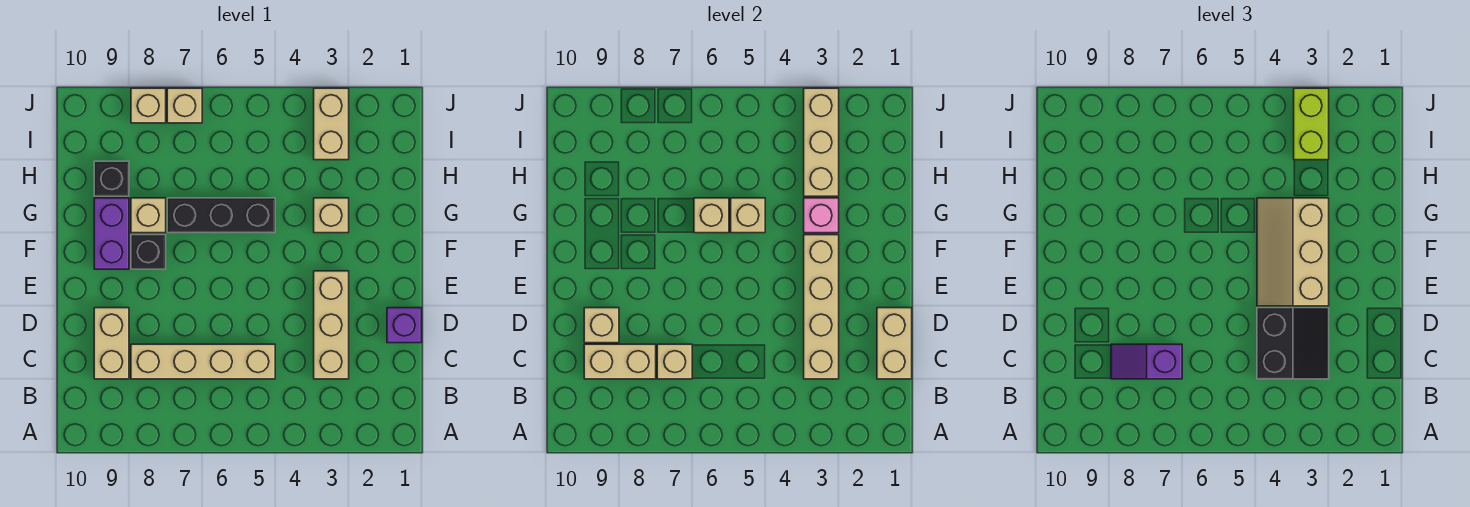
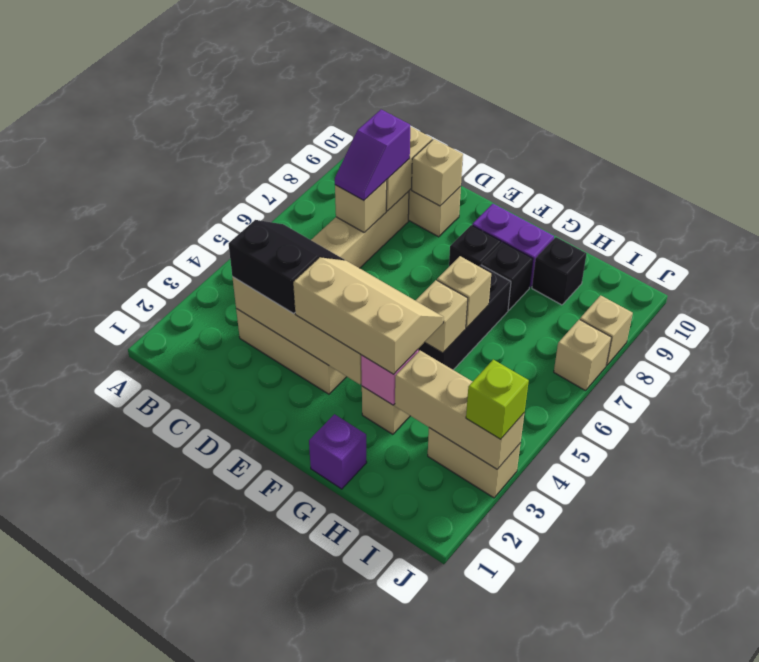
tan brick C1:D1 level 2 -> none
black slope C3:D4 level 3 top 4 -> black slope C3:D4 level 3 top 3
purple slope C7:C8 level 3 top 7 -> purple slope C7:C8 level 3 top 8
purple brick D1 level 1 -> purple brick G1 level 1
tan brick G8 level 1 -> black brick G8 level 1
lime brick I3:J3 level 3 -> lime brick J3 level 3

